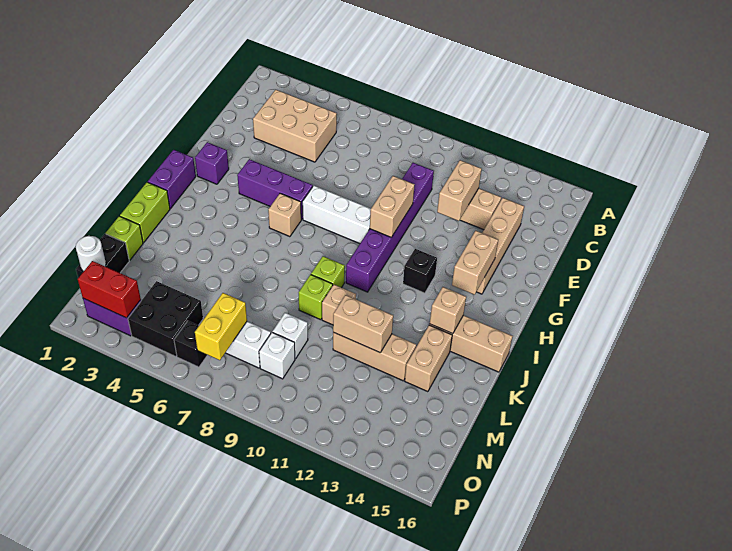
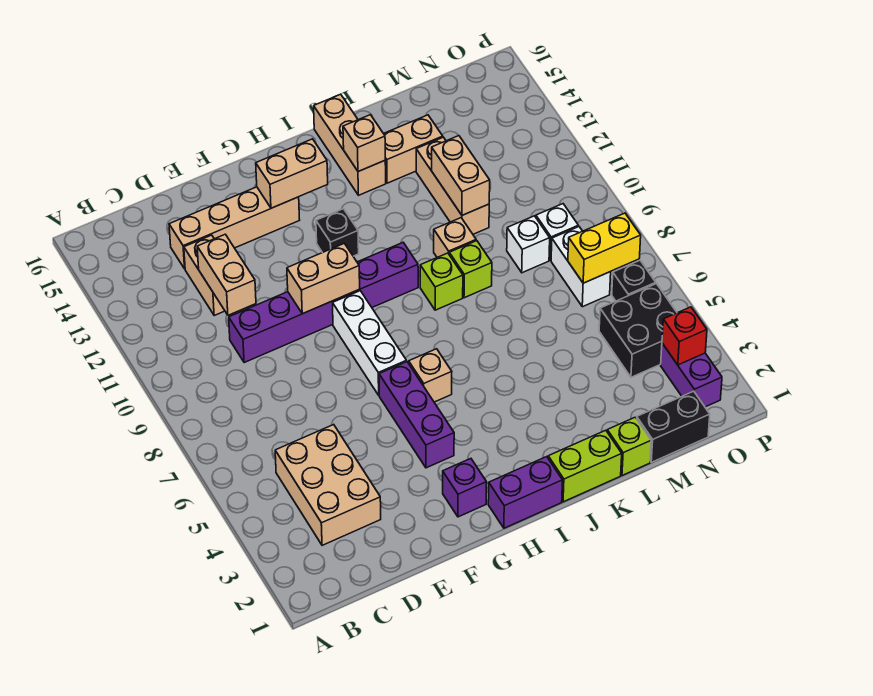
tan brick D12:E12 level 2 -> tan brick D11:D12 level 2
white round brick N1 level 2 -> none
red brick O2:O3 level 2 -> red brick O3 level 2

